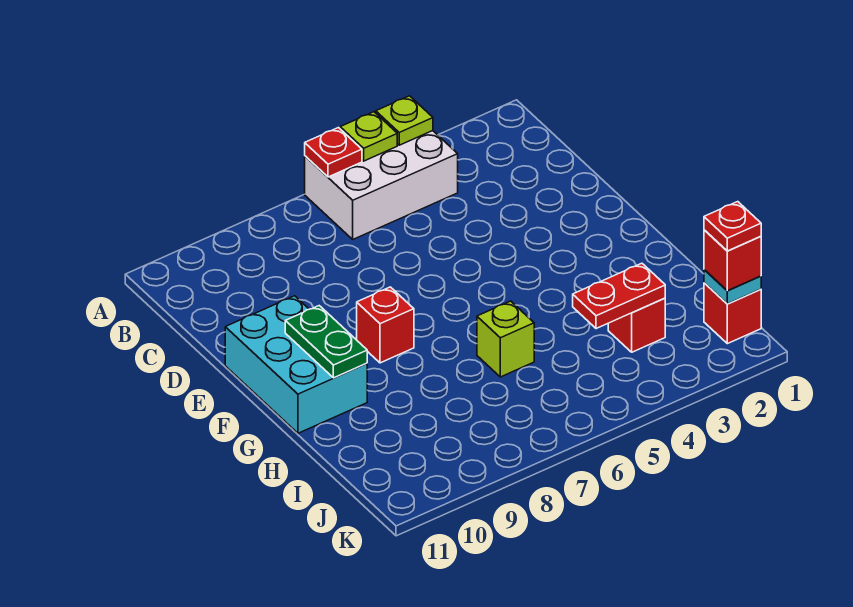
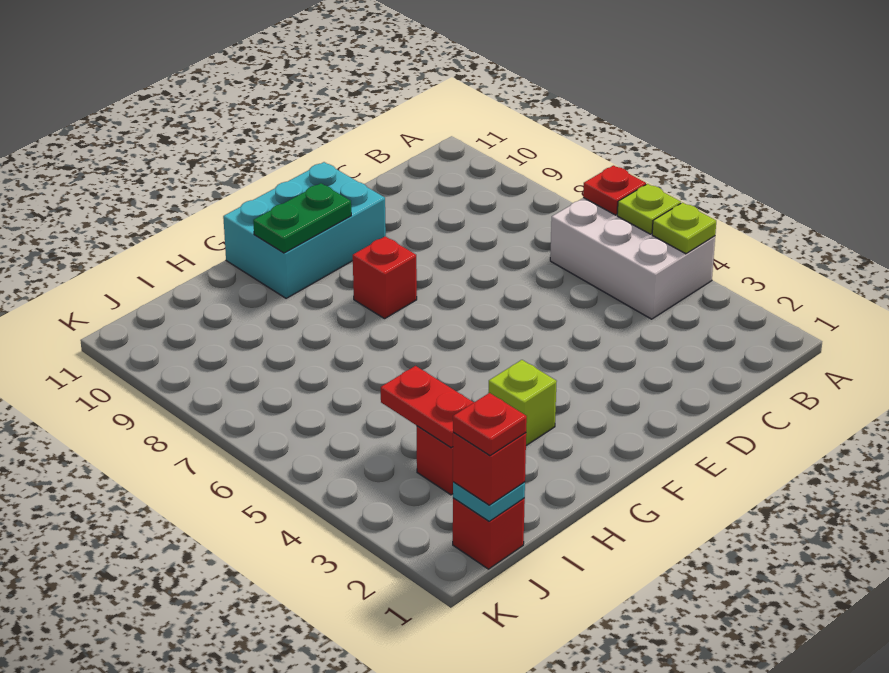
lime brick H6 level 1 -> lime brick G3 level 1

